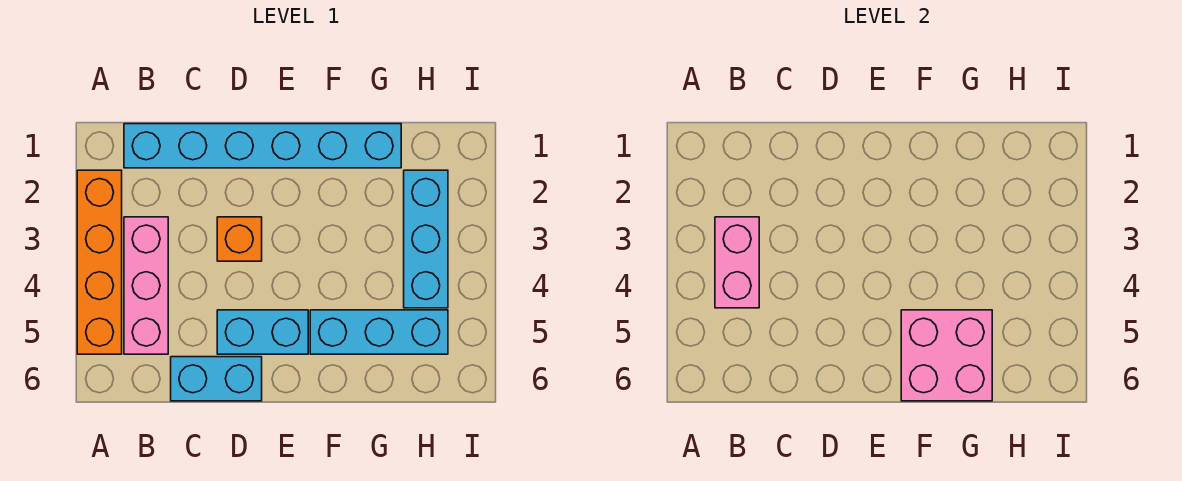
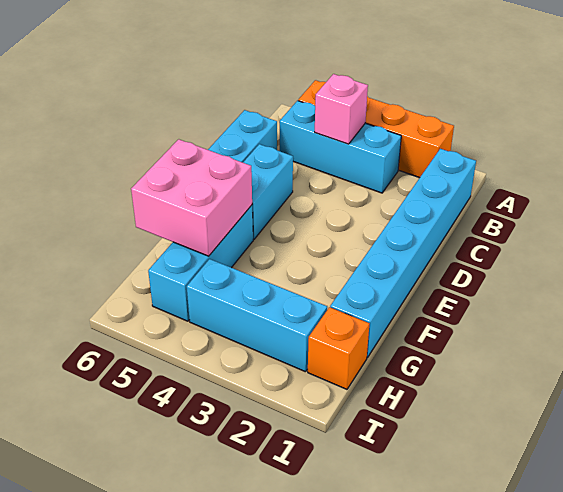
pink brick B3:B5 level 1 -> cyan brick B3:B5 level 1
pink brick B3:B4 level 2 -> pink brick B4 level 2
orange brick D3 level 1 -> orange brick H1 level 1

